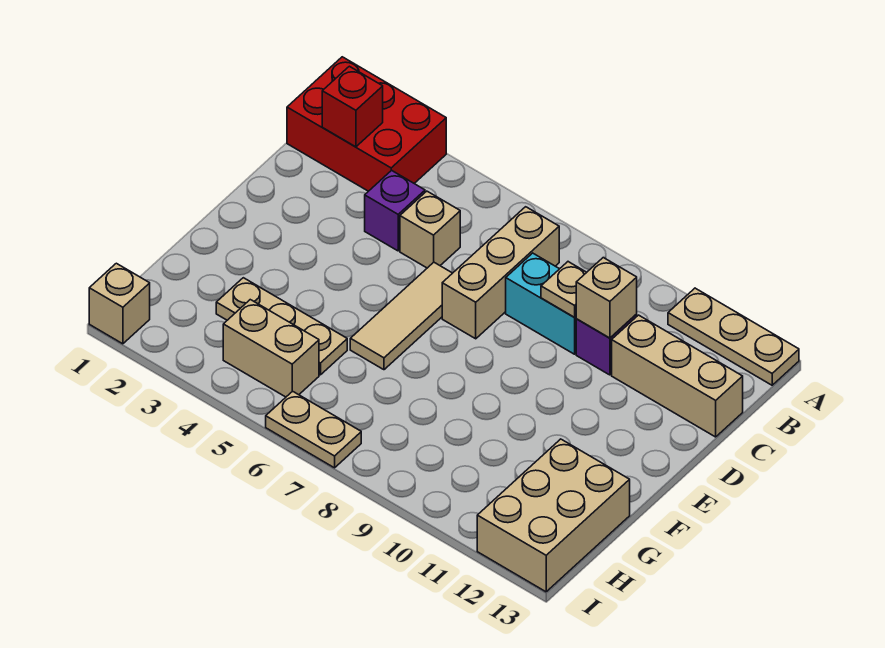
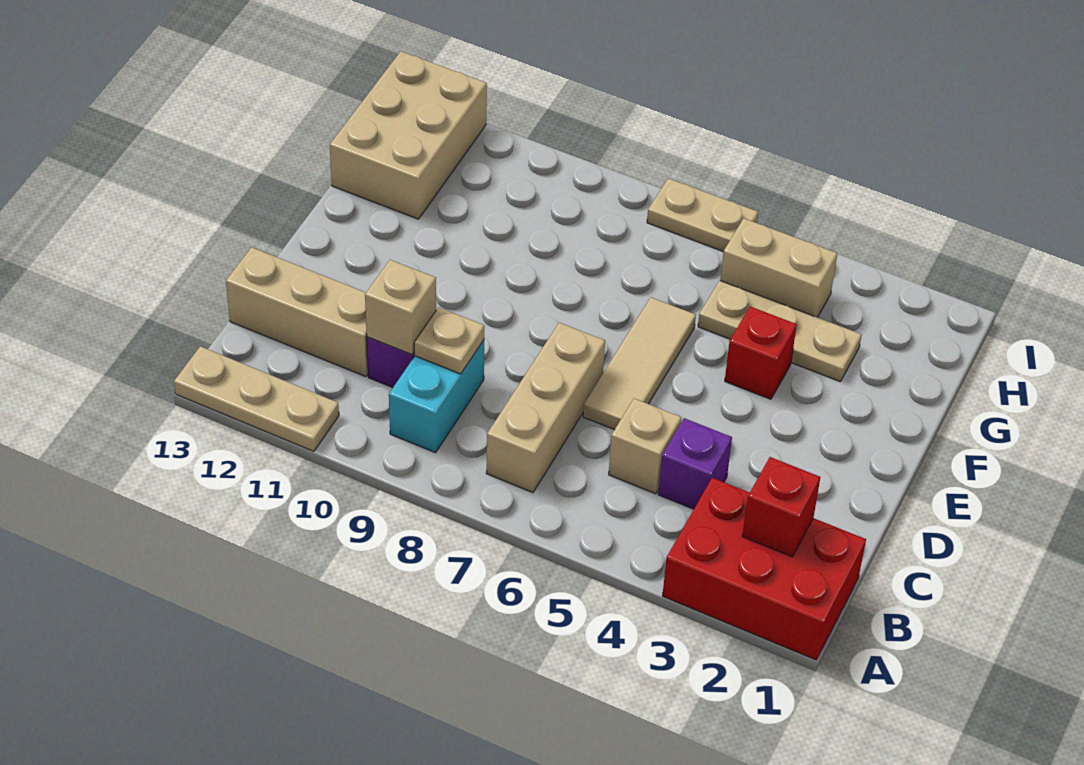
cyan brick C8:C9 level 1 -> cyan brick B9:C9 level 1
none -> red brick F4 level 1
tan brick I1 level 1 -> none

